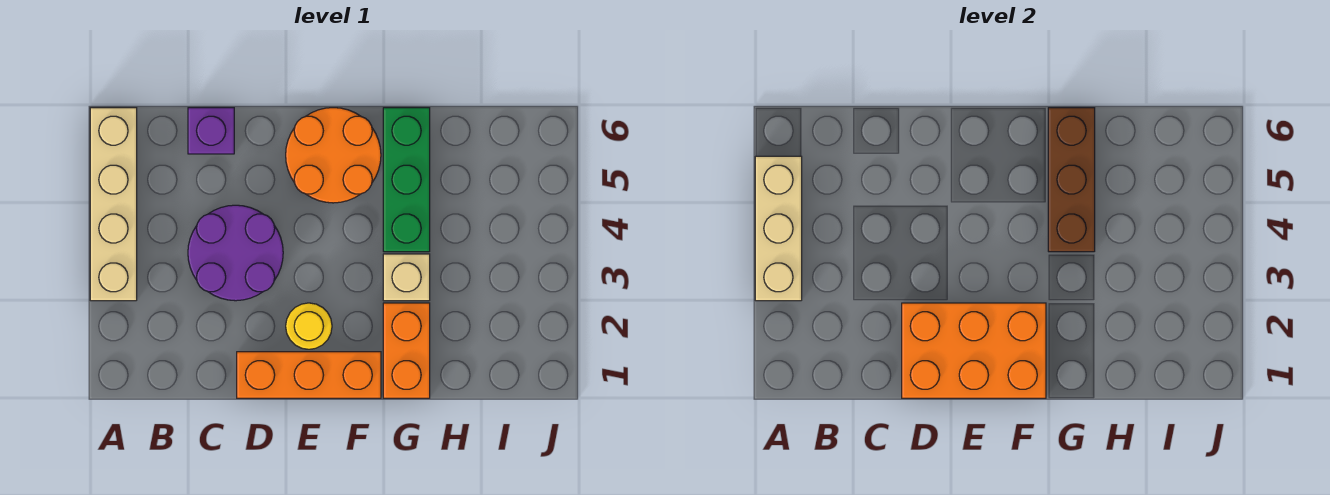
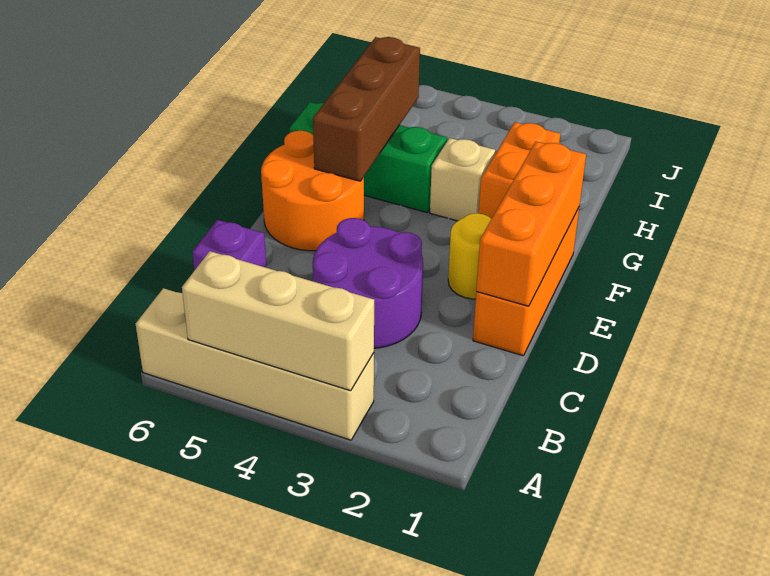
orange brick D1:F2 level 2 -> orange brick D1:F1 level 2
orange brick G1:G2 level 1 -> orange brick G2:H2 level 1
brown brick G4:G6 level 2 -> brown brick F5:H5 level 2

